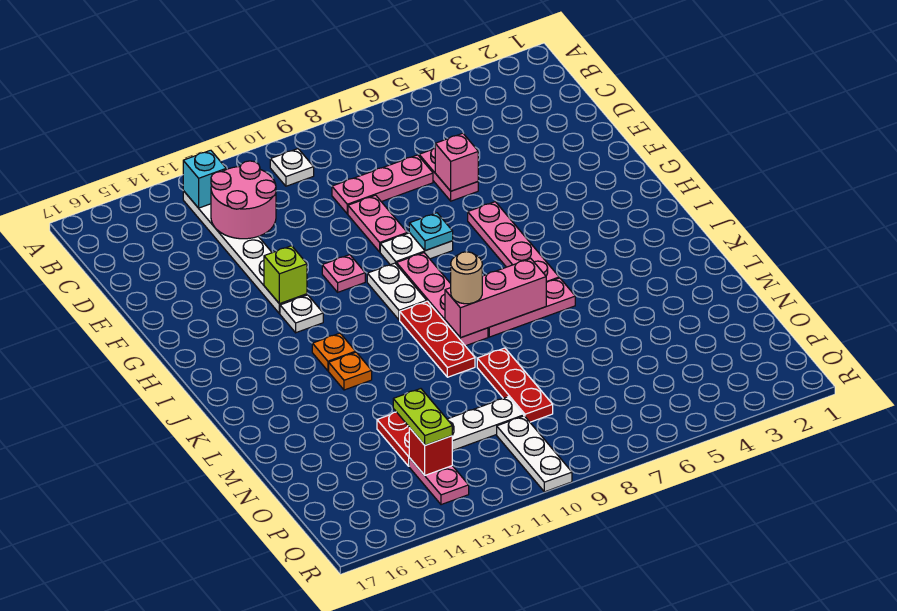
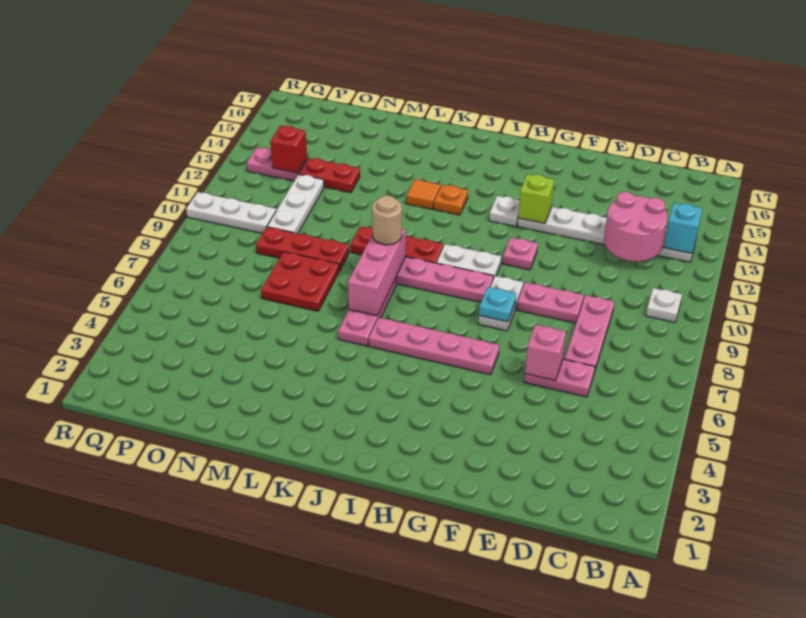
orange plate K13 level 1 -> orange tile K13 level 1
none -> red plate M7:N8 level 1
lime plate O13:P13 level 3 -> none

